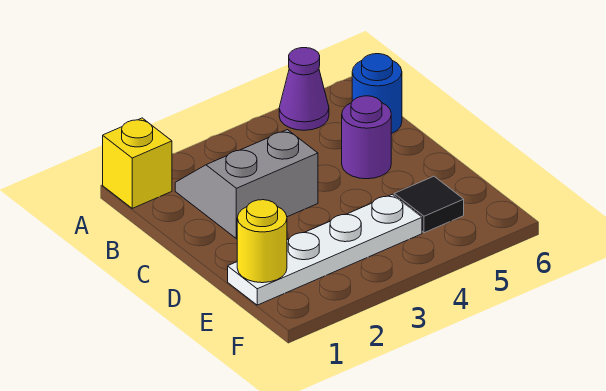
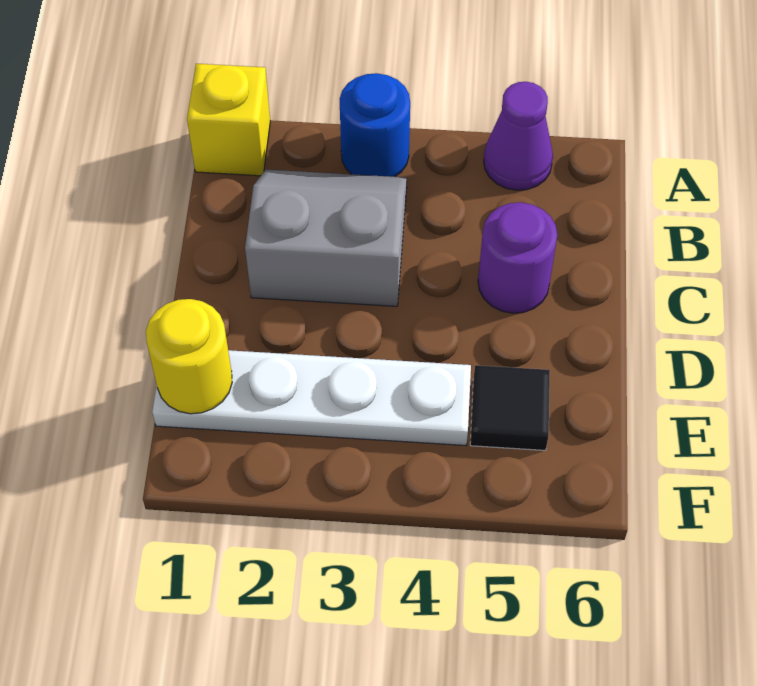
blue round brick B6 level 1 -> blue round brick A3 level 1

